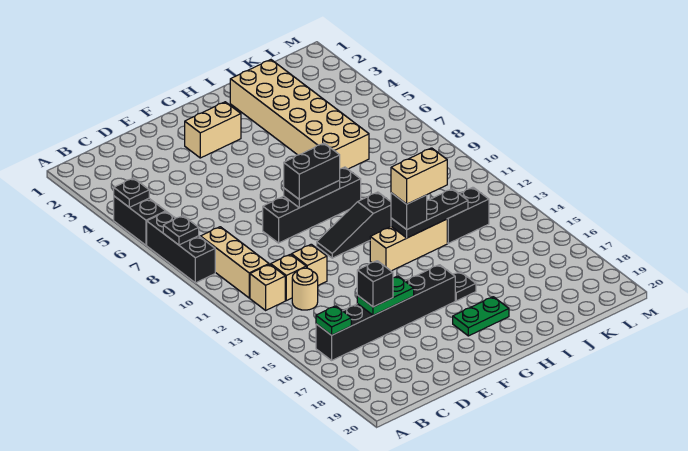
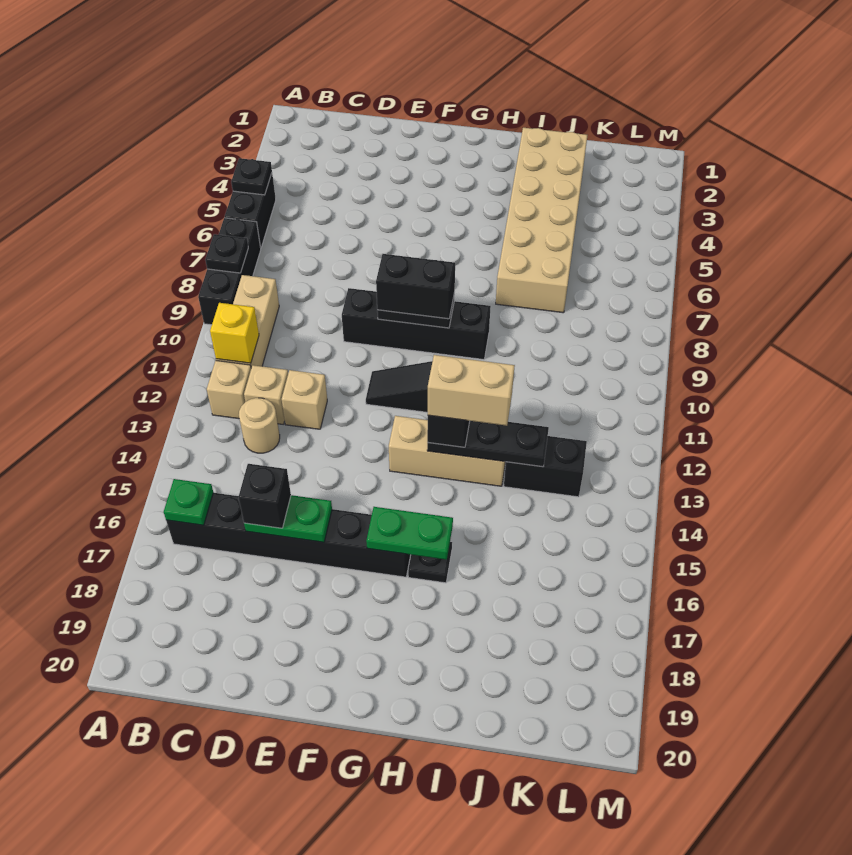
none -> yellow brick B11 level 2
tan brick F3:G3 level 1 -> none
green plate G18:H18 level 1 -> green plate G16:H16 level 2

